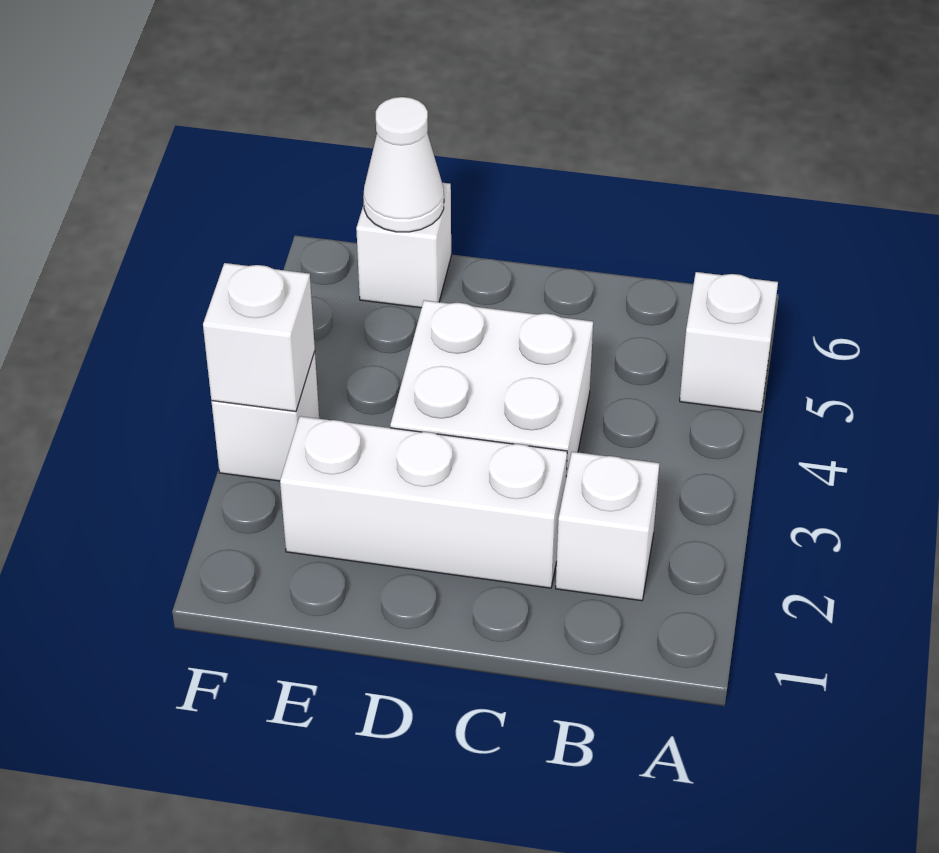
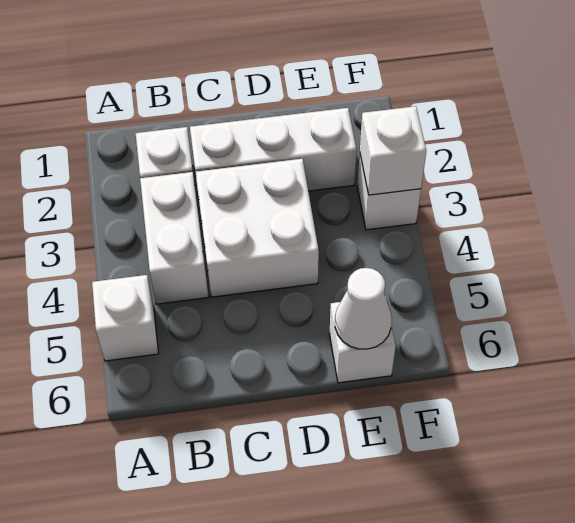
none -> white brick B3:B4 level 1

